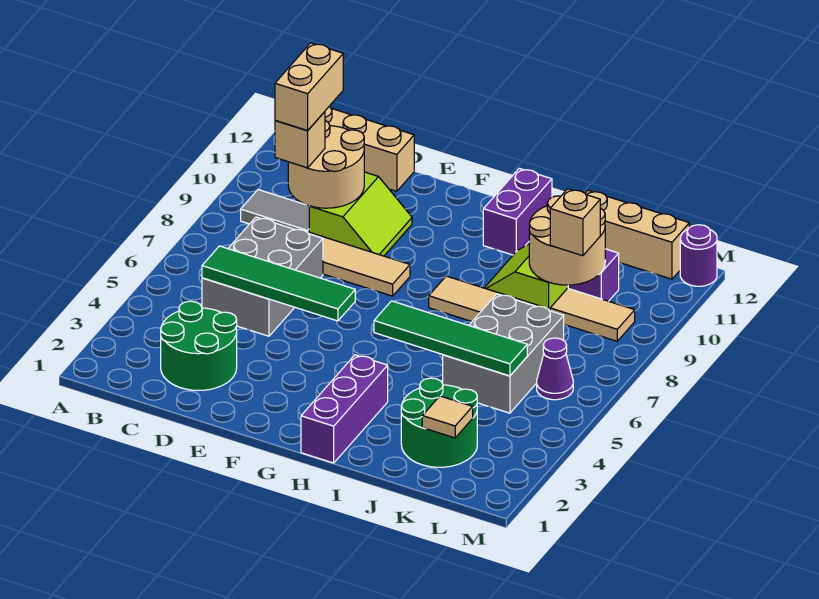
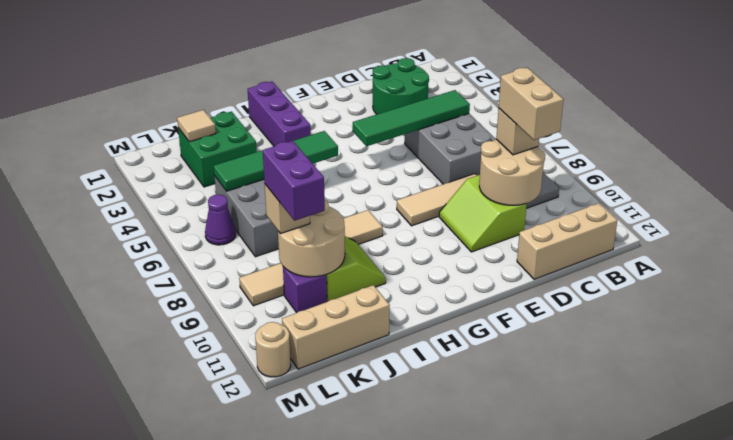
purple brick H11:H12 level 1 -> purple brick K9:K10 level 4
green round brick J2:K3 level 1 -> green brick J2:K3 level 1
purple round brick M12 level 1 -> tan round brick M12 level 1

